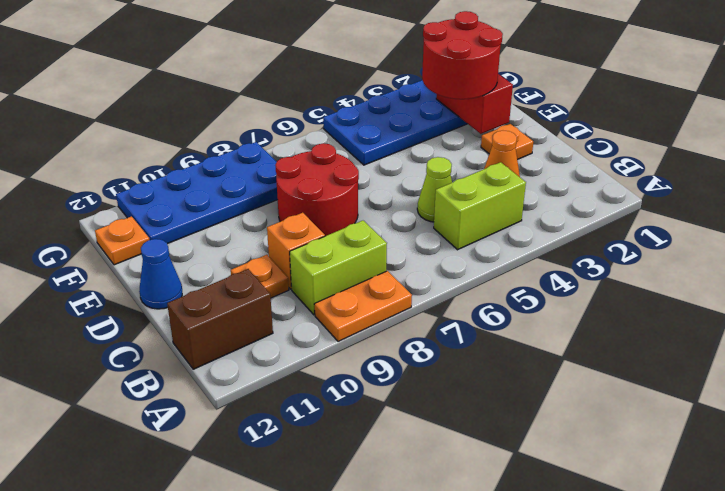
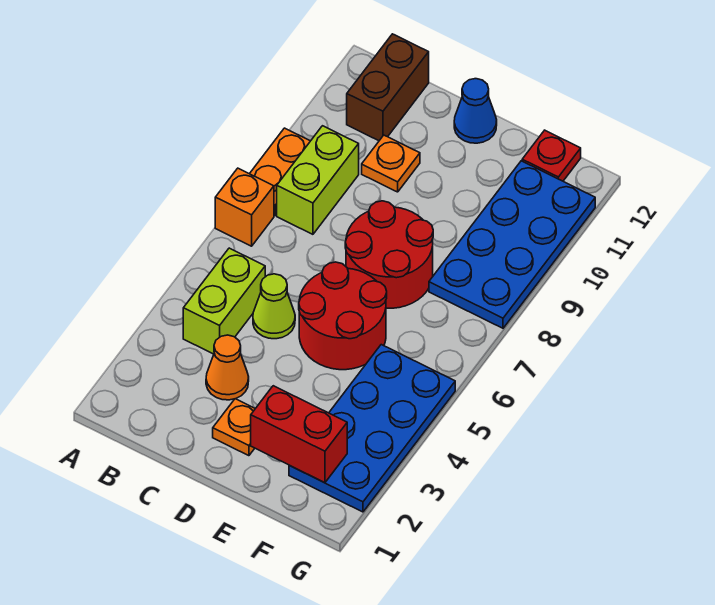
orange brick C9 level 1 -> orange brick A7 level 1
red round brick E2:F3 level 3 -> red round brick D5:E6 level 1
orange plate F12 level 1 -> red plate F12 level 1

